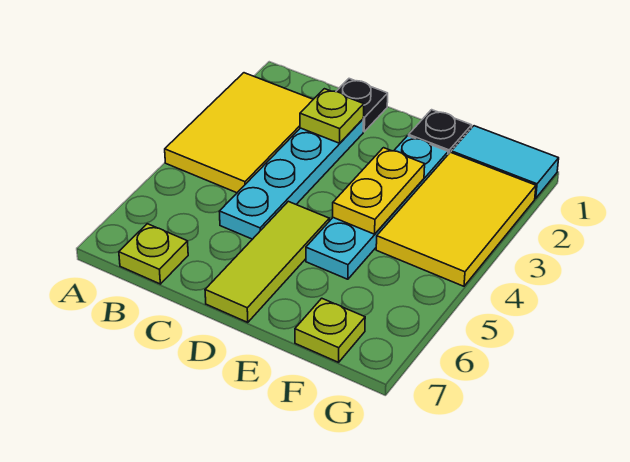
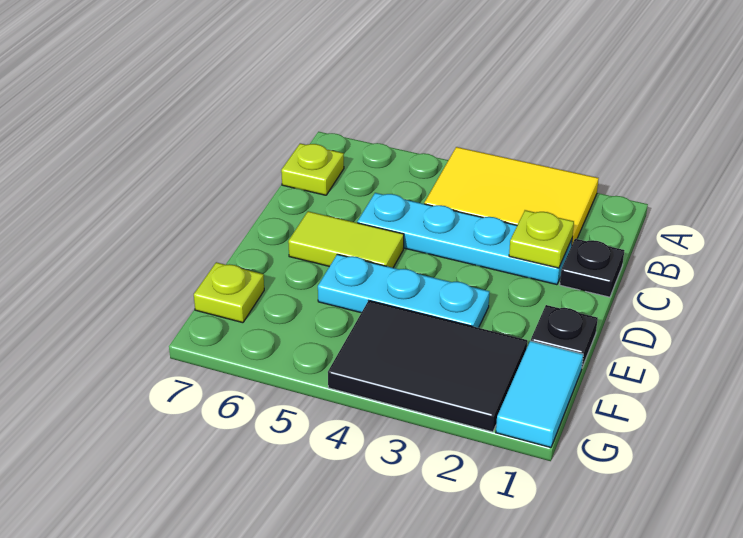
lime tile D5:D7 level 1 -> lime tile D5:D6 level 1
cyan plate E2:E5 level 1 -> cyan plate E3:E5 level 1
yellow plate E3:E4 level 2 -> none
yellow tile F2:G4 level 1 -> black tile F2:G4 level 1

